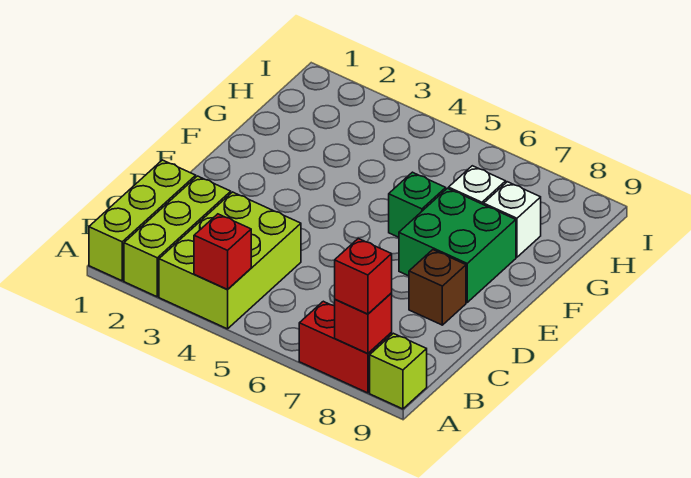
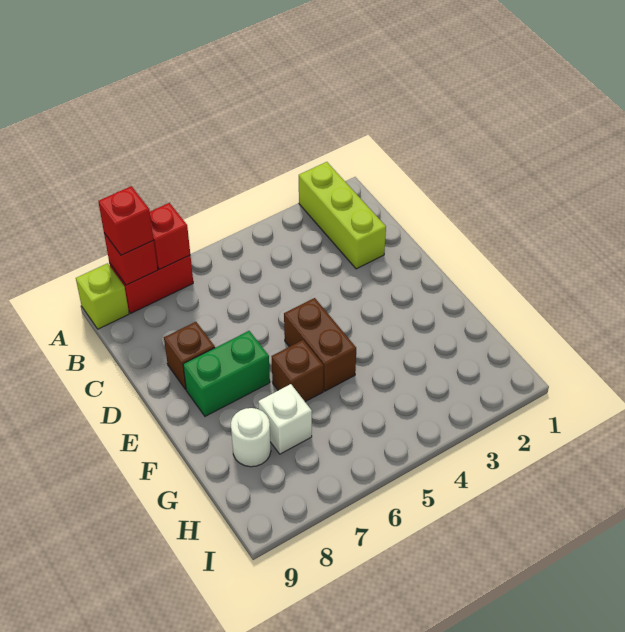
lime brick A1:C1 level 1 -> none
lime brick A3:C4 level 1 -> none
red brick A4 level 2 -> red brick A7 level 2
none -> brown brick E5:F5 level 1
green brick E7:F8 level 1 -> green brick E7:E8 level 1
green brick F6 level 1 -> brown brick F6 level 1
white brick G8 level 1 -> white round brick G8 level 1

